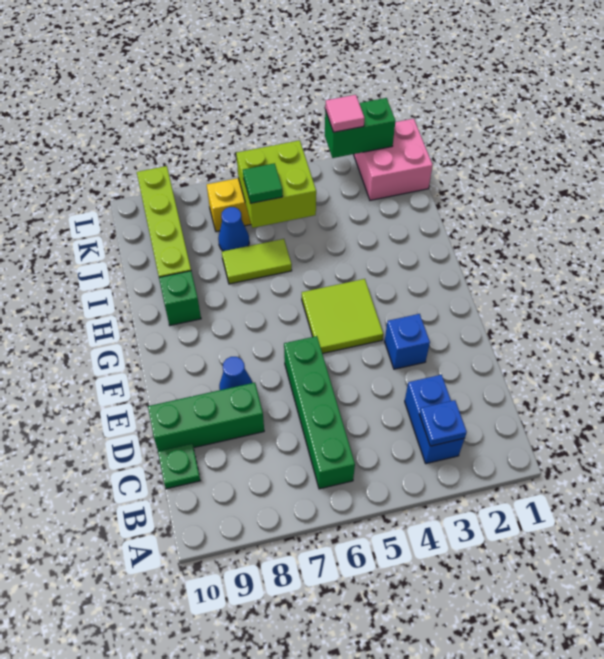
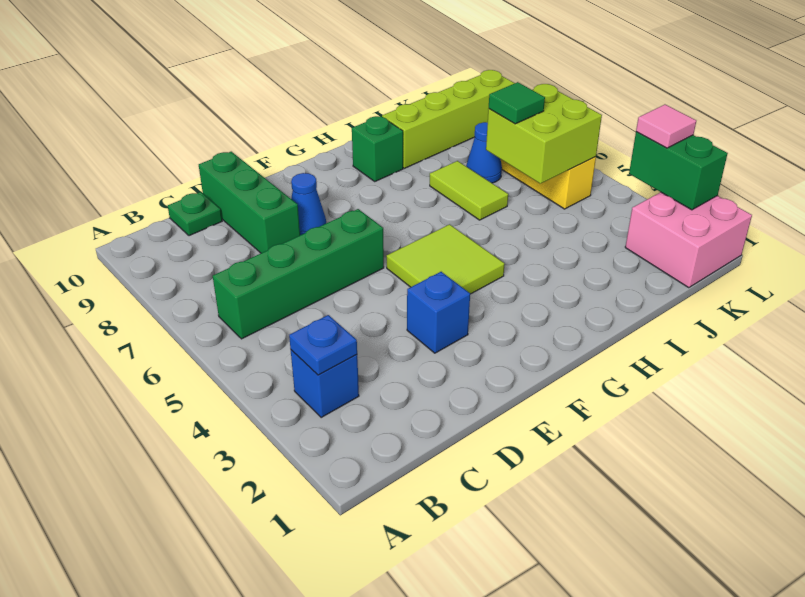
blue brick B3:C3 level 1 -> blue brick B3 level 1

